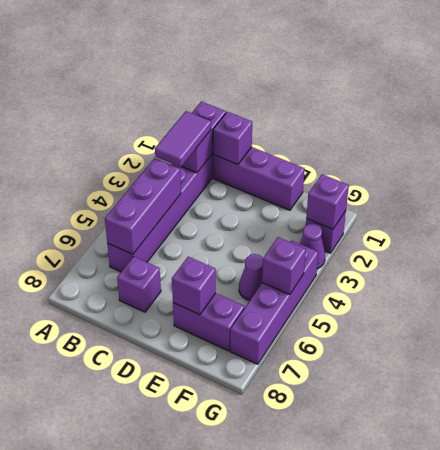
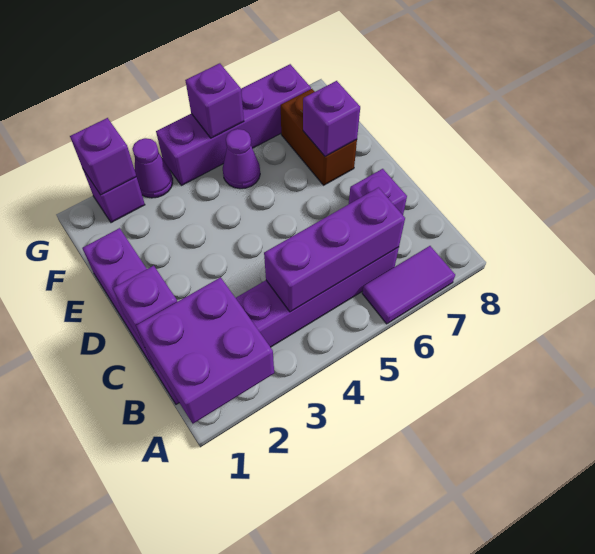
purple brick B1:B2 level 2 -> purple brick A1:B2 level 2
purple tile B2:B3 level 3 -> purple tile A6:A7 level 1
purple brick E7:F7 level 1 -> brown brick E7:F7 level 1

